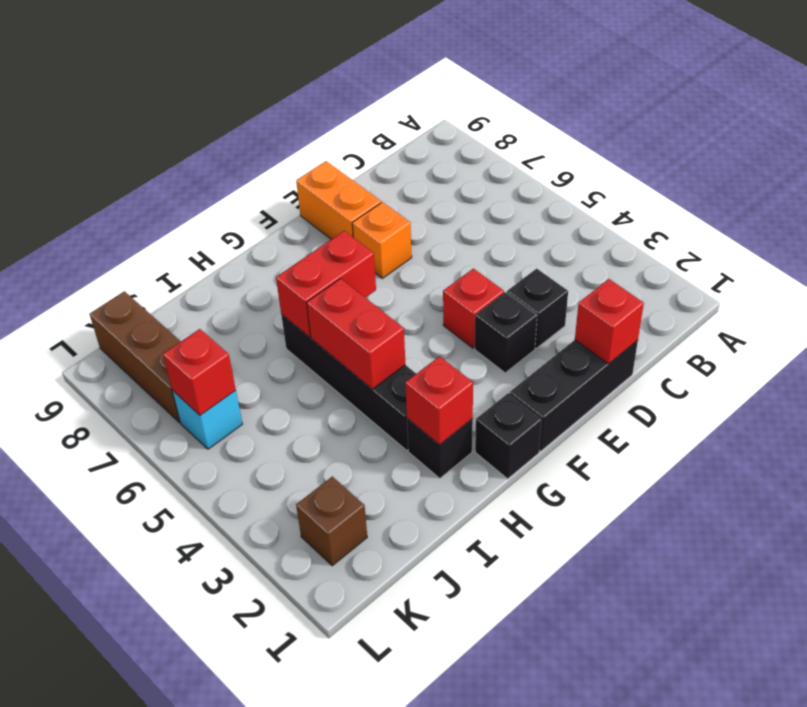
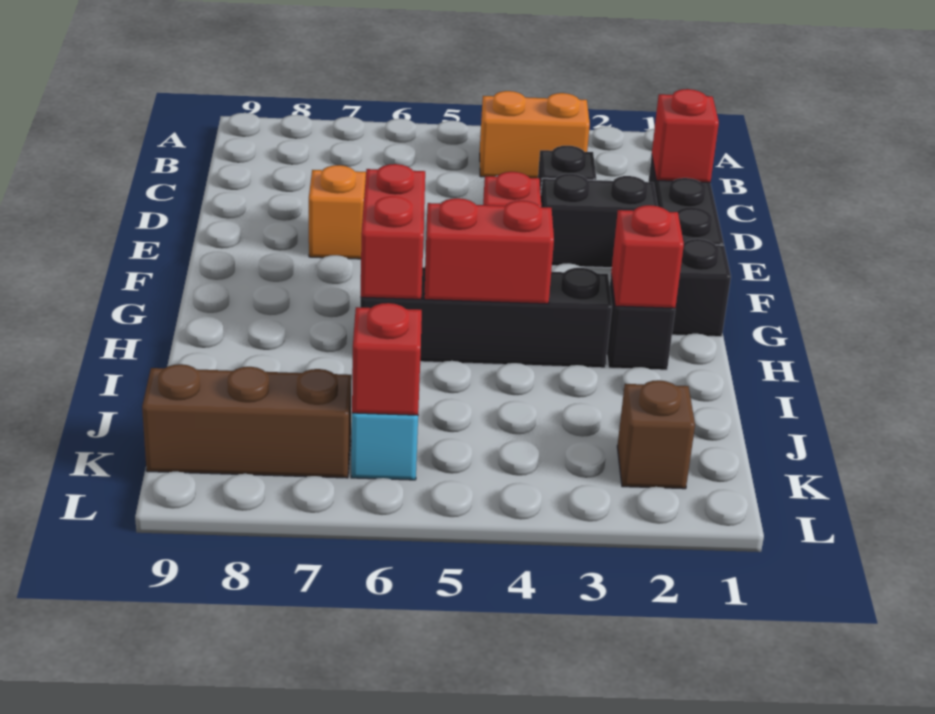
black brick E3 level 1 -> black brick E2:E3 level 1
orange brick E8:E9 level 1 -> orange brick B3:B4 level 1

